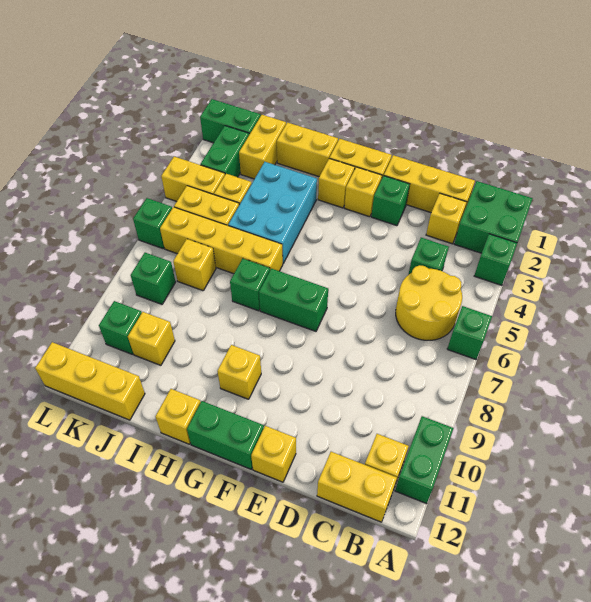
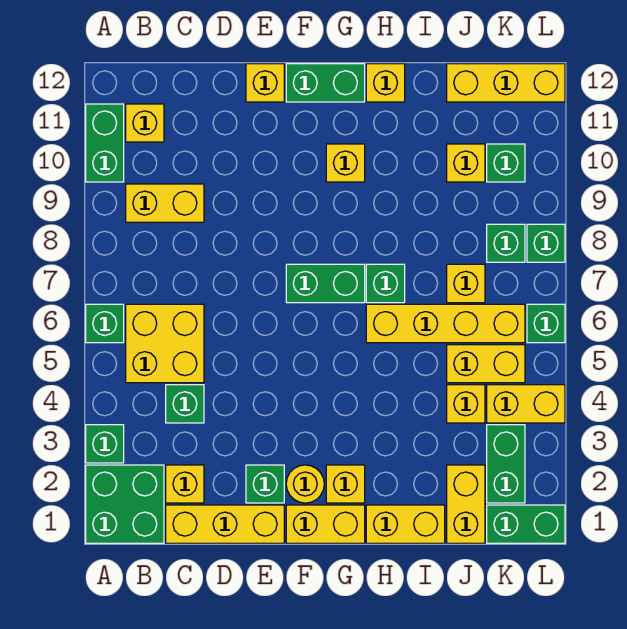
yellow round brick B5:C6 level 1 -> yellow brick B5:C6 level 1
yellow brick B12:C12 level 1 -> yellow brick B9:C9 level 1
yellow brick F2 level 1 -> yellow round brick F2 level 1
cyan brick H3:I5 level 1 -> none
none -> green brick L8 level 1

